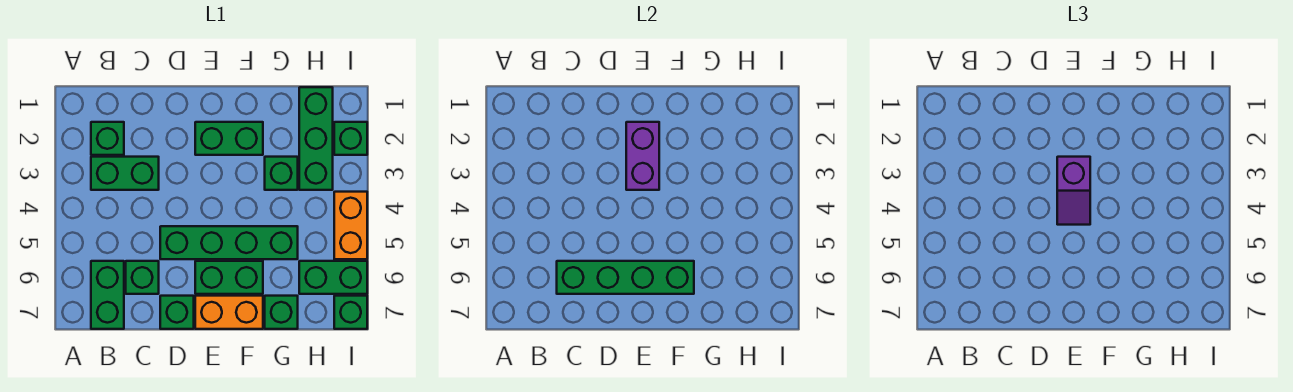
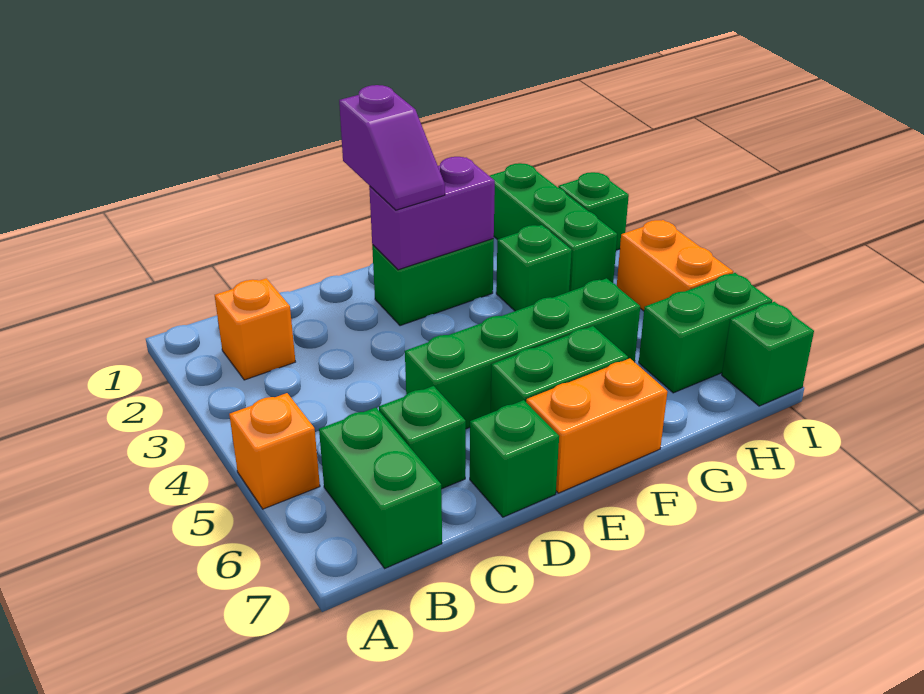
none -> orange brick A5 level 1
green brick B2 level 1 -> orange brick B2 level 1
green brick B3:C3 level 1 -> none
green brick C6:F6 level 2 -> none
purple brick E2:E3 level 2 -> purple brick E2:F2 level 2
purple slope E3:E4 level 3 top 3 -> purple slope E1:E2 level 3 top 1
green brick G7 level 1 -> none

